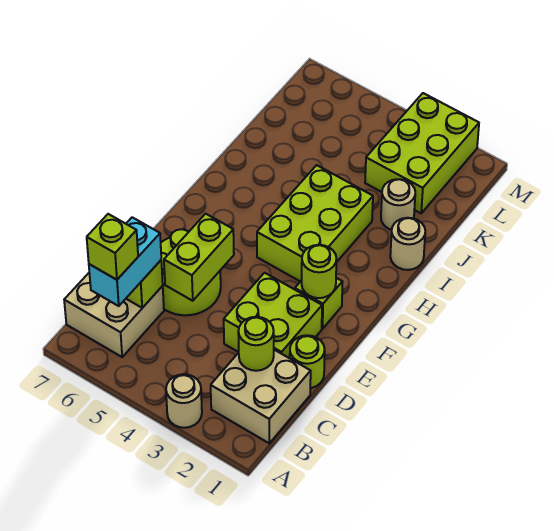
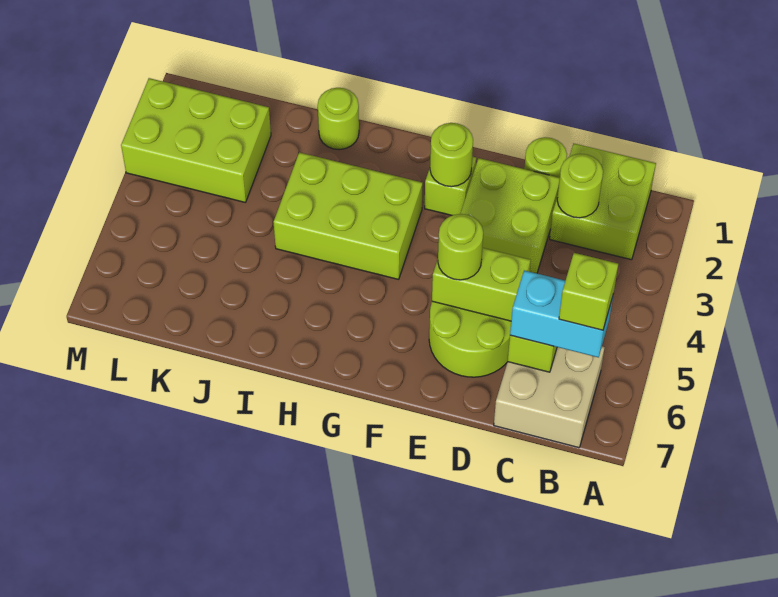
tan round brick A3 level 1 -> none
tan brick B1:C2 level 1 -> lime brick B1:C2 level 1
none -> lime round brick E5 level 3
tan round brick I1 level 1 -> lime round brick I1 level 1
tan round brick J2 level 1 -> none

